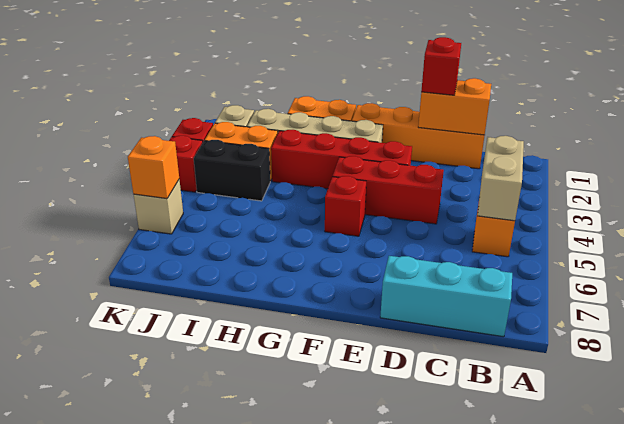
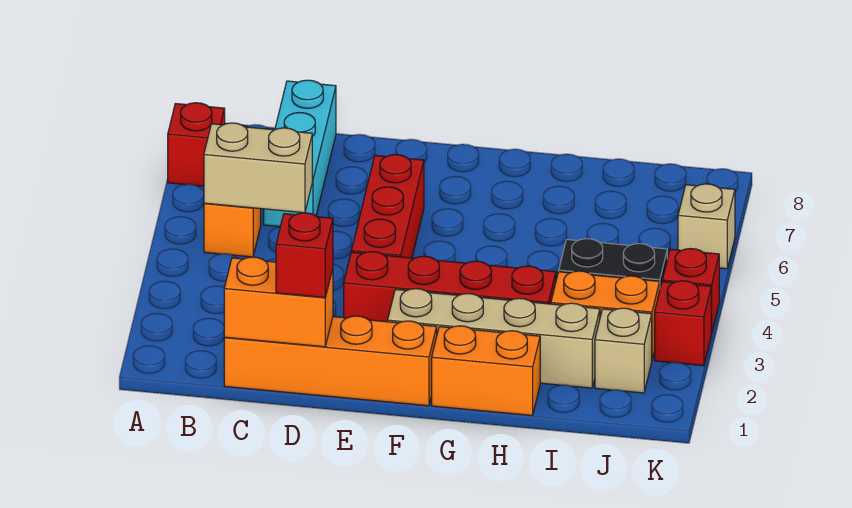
tan brick B4:B5 level 2 -> tan brick B5:C5 level 2
cyan brick B8:D8 level 1 -> cyan brick C6:C8 level 1
red brick D4:F4 level 1 -> red brick E4:E6 level 1
red brick F5 level 1 -> red brick A7 level 1
orange brick K6 level 2 -> none

